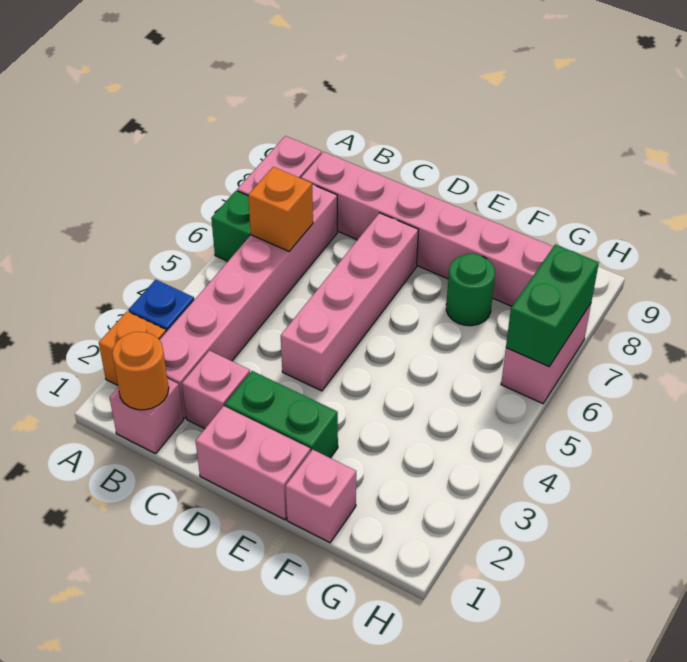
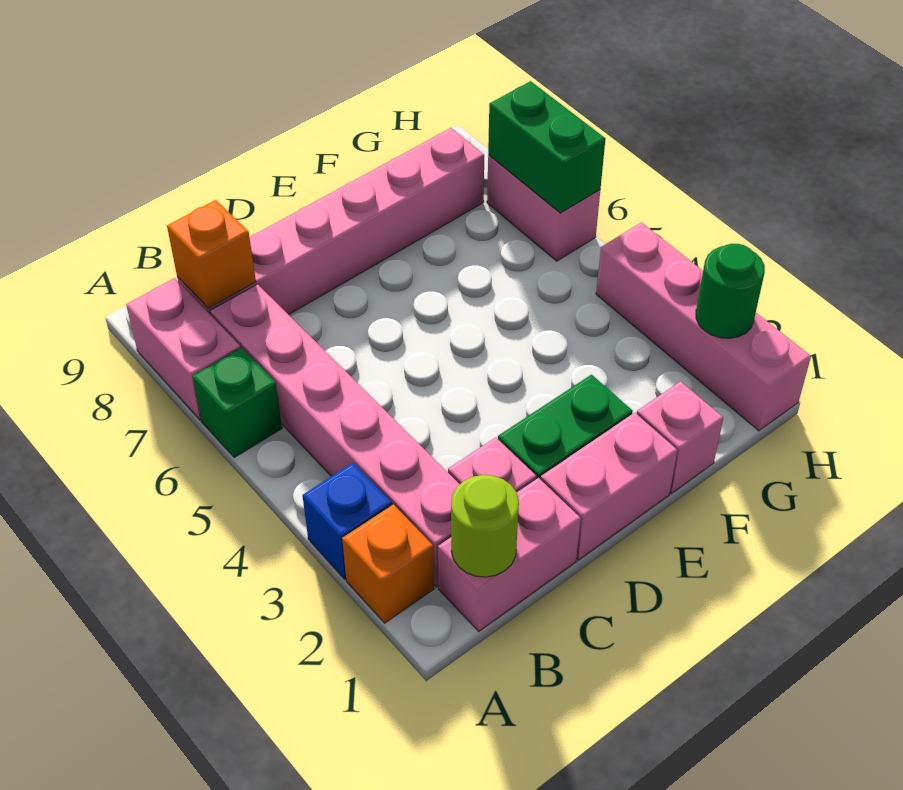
pink brick B1 level 1 -> pink brick B1:C1 level 1
orange round brick B1 level 2 -> lime round brick B1 level 2
orange brick B6 level 2 -> orange brick B8 level 2
pink brick D4:D7 level 1 -> pink brick H1:H4 level 1
green round brick F7 level 1 -> green round brick H2 level 2

